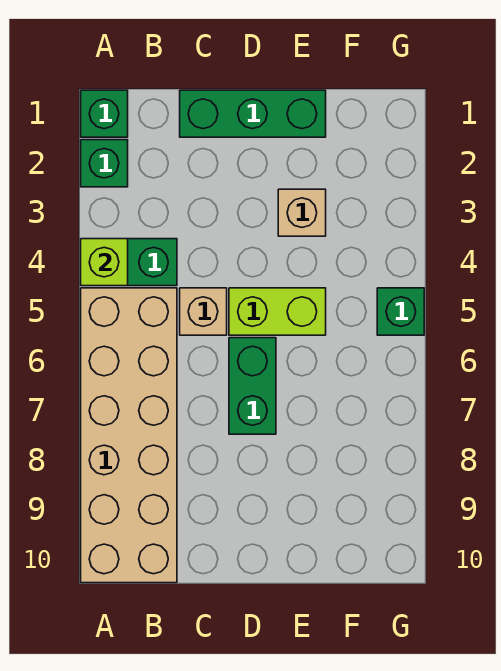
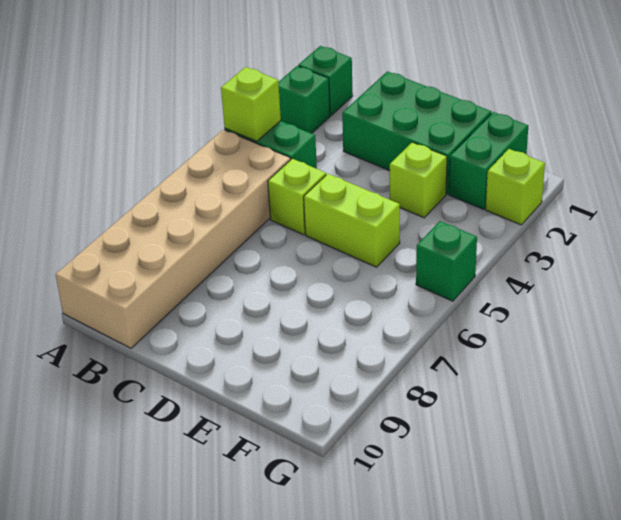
green brick C1:E1 level 1 -> green brick C1:E2 level 1
tan brick C5 level 1 -> lime brick C5 level 1
green brick D6:D7 level 1 -> green brick F1:F2 level 1
tan brick E3 level 1 -> lime brick E3 level 1
none -> lime brick G2 level 1

